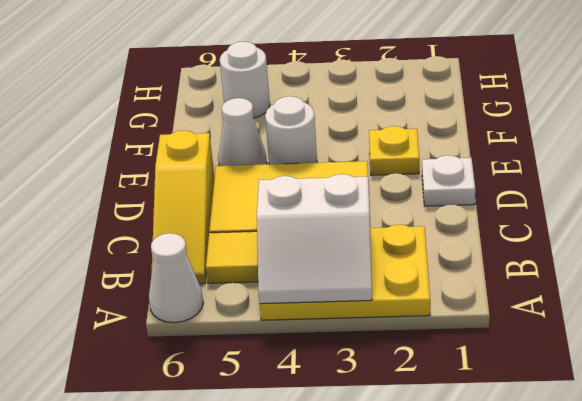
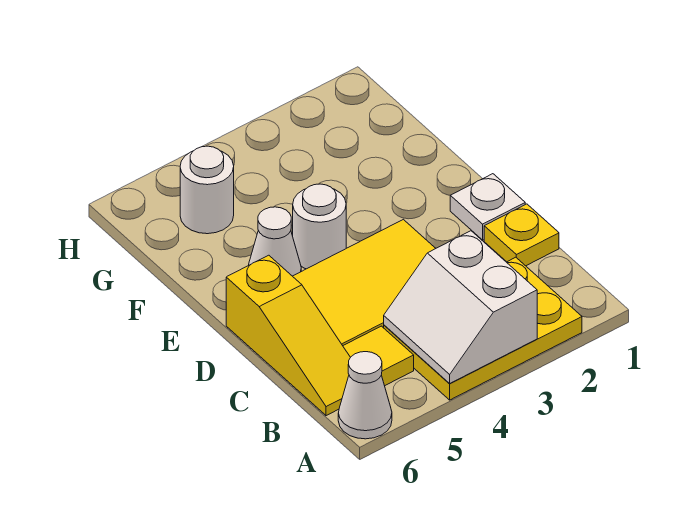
white slope A3:B4 level 2 top B -> white slope A3:B4 level 2 top 3
yellow plate E2 level 1 -> yellow plate C1 level 1

